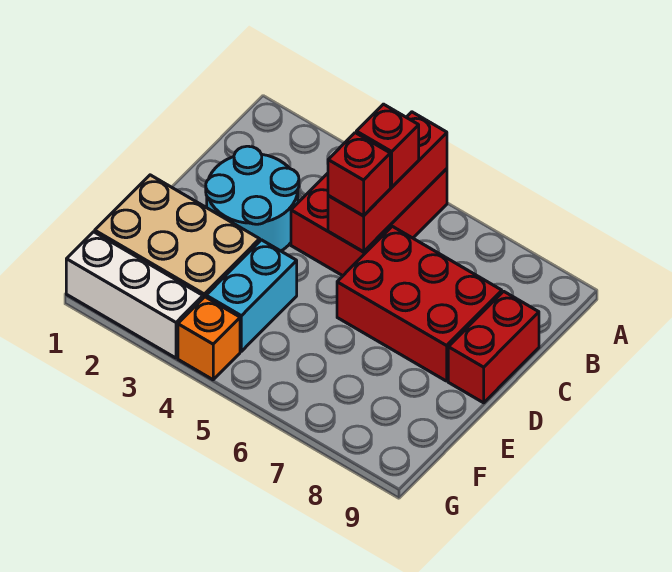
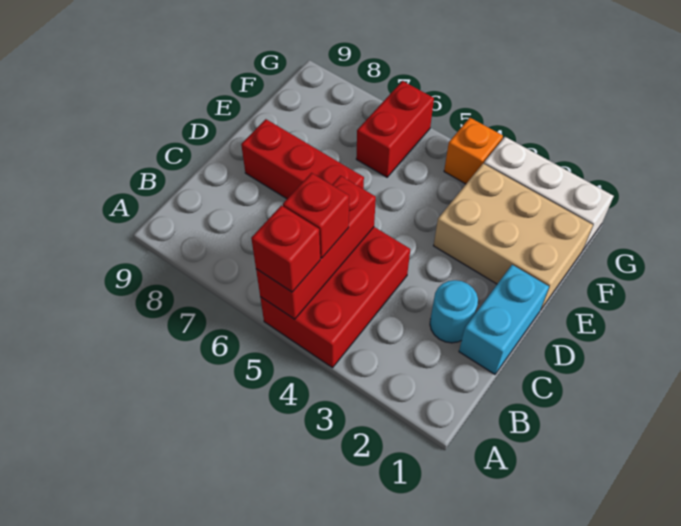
cyan round brick C2:D3 level 1 -> cyan round brick C2 level 1
red brick C5 level 3 -> red brick A5 level 3
red brick C6:D8 level 1 -> red brick D6:D8 level 1
red brick C9:D9 level 1 -> red brick F6:G6 level 1
cyan brick E4:F4 level 1 -> cyan brick C1:D1 level 1

